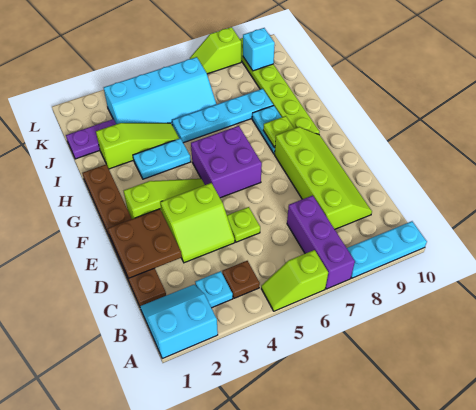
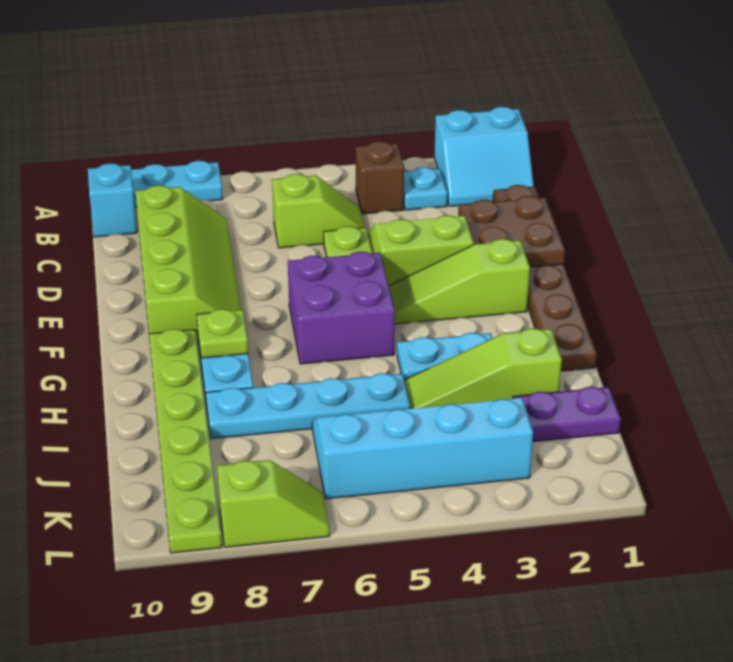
lime slope A5:A6 level 1 top 6 -> lime slope C5:C6 level 1 top 6
purple brick A7:C7 level 1 -> none
brown plate B4 level 1 -> brown brick B4 level 1
lime slope C8:F9 level 1 top 8 -> lime slope C8:F9 level 1 top 9
cyan brick K9 level 2 -> cyan brick B10 level 1

